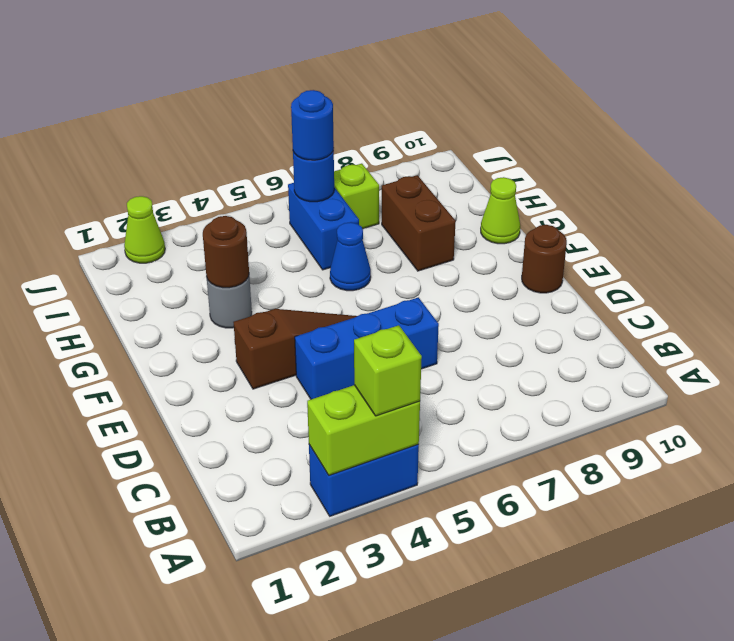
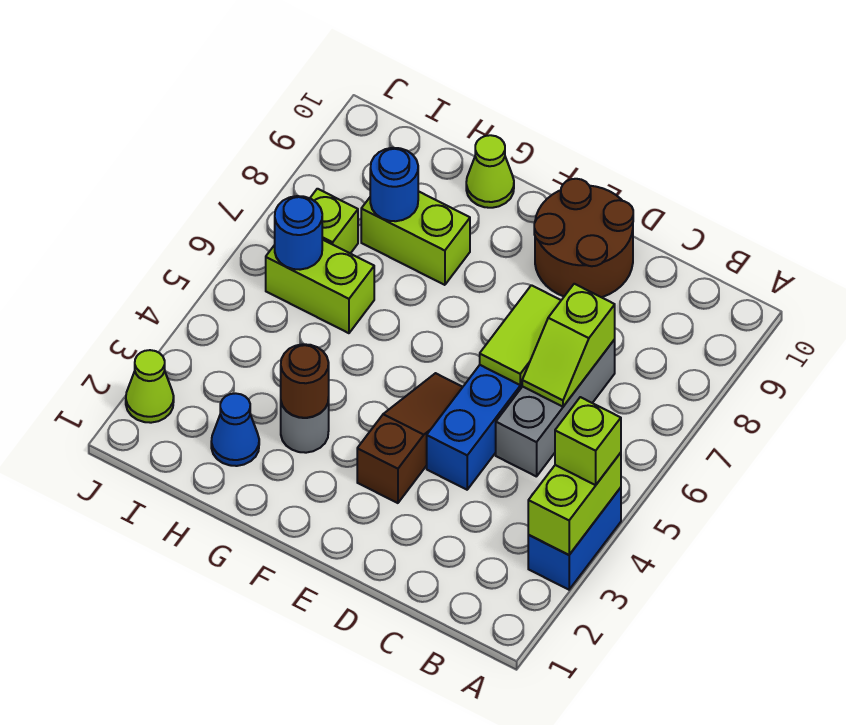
none -> grey brick C5:C7 level 1
none -> lime slope C6:C7 level 2 top 7
none -> lime tile D6:D7 level 2
brown round brick E10 level 1 -> brown round brick D9:E10 level 1
blue cone G6 level 1 -> blue cone H2 level 1
brown brick G8:H8 level 1 -> lime brick G8:H8 level 1
blue brick H6:I6 level 1 -> lime brick H6:I6 level 1
blue round brick I6 level 3 -> blue round brick H8 level 2

